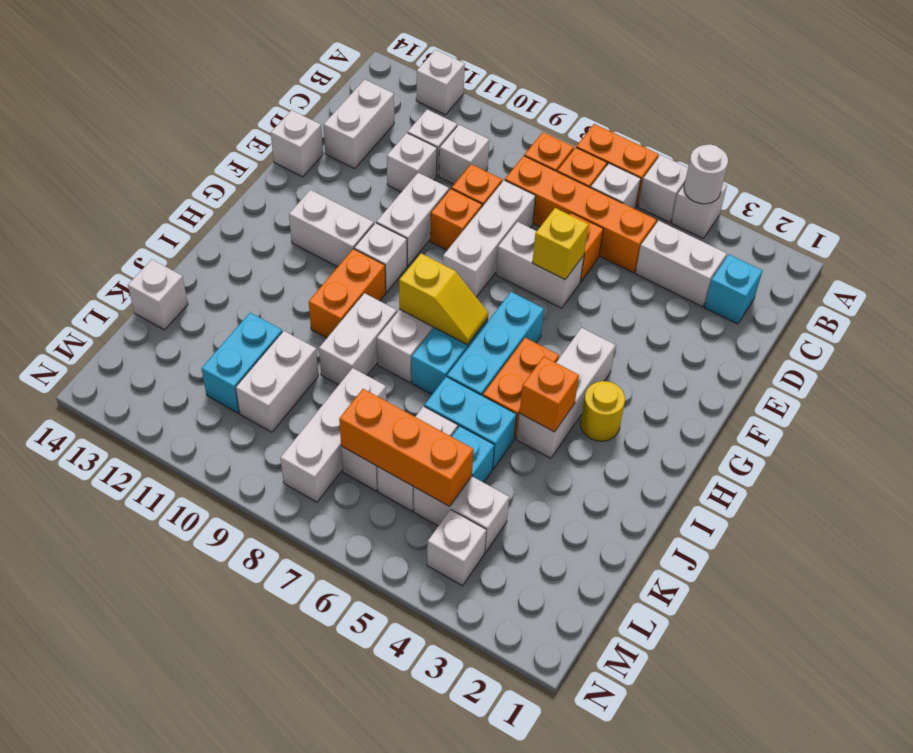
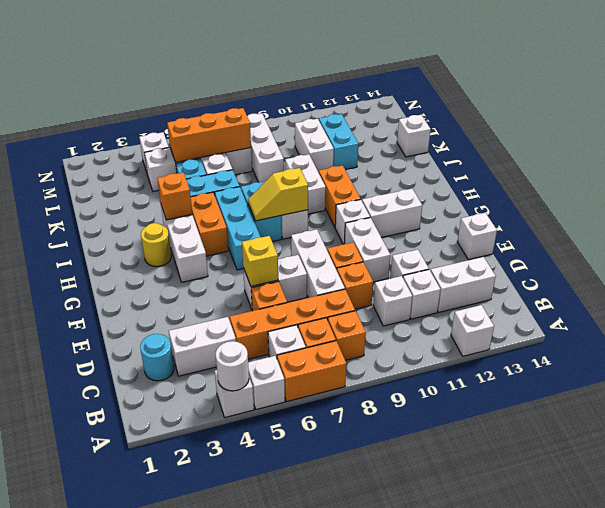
cyan brick C2 level 1 -> cyan round brick C2 level 1
white brick C13:D13 level 1 -> white brick C12:C13 level 1

